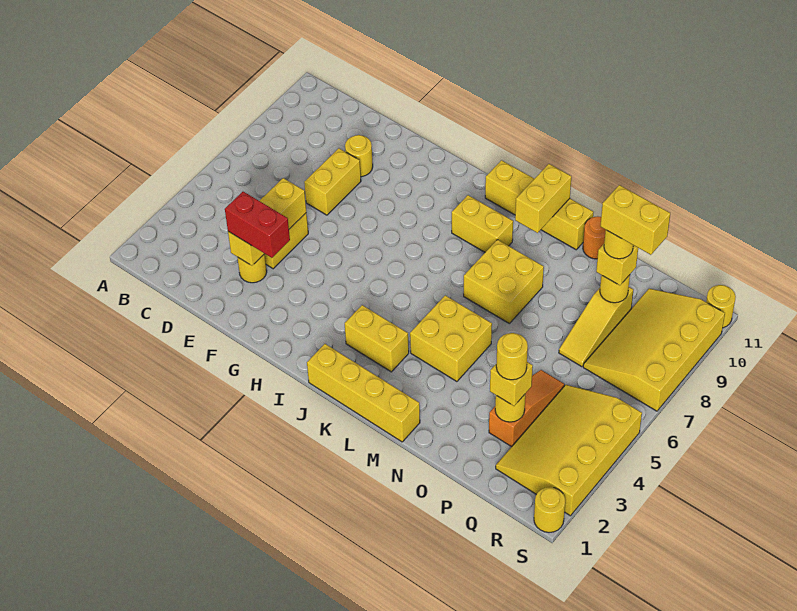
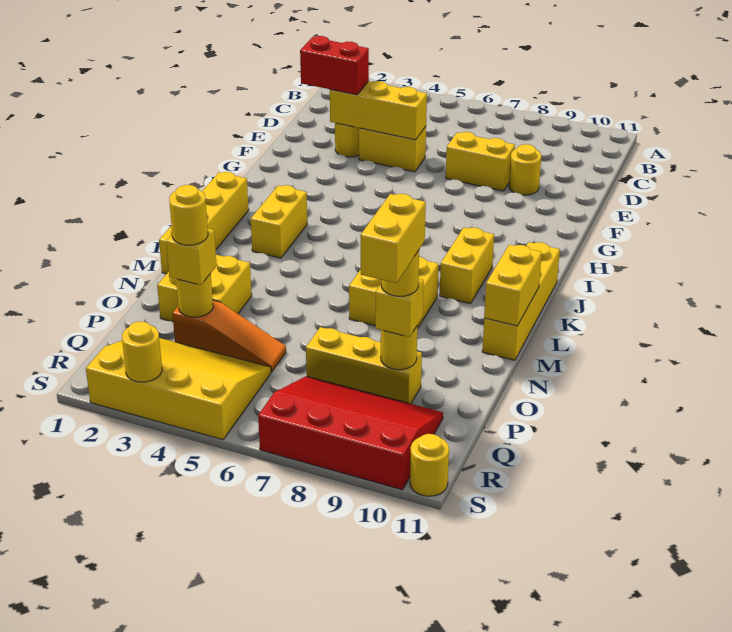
red brick E3:F3 level 3 -> red brick E2:E3 level 3
yellow brick L4:M5 level 1 -> yellow brick N2:O3 level 1
yellow brick L10:L11 level 2 -> yellow brick L11:M11 level 2
orange round brick N11 level 1 -> none
yellow slope P7:P9 level 1 top 9 -> yellow brick P7:P9 level 1
yellow slope Q7:S10 level 1 top S -> red slope Q7:S10 level 1 top S
yellow round brick S1 level 1 -> yellow round brick S3 level 2

